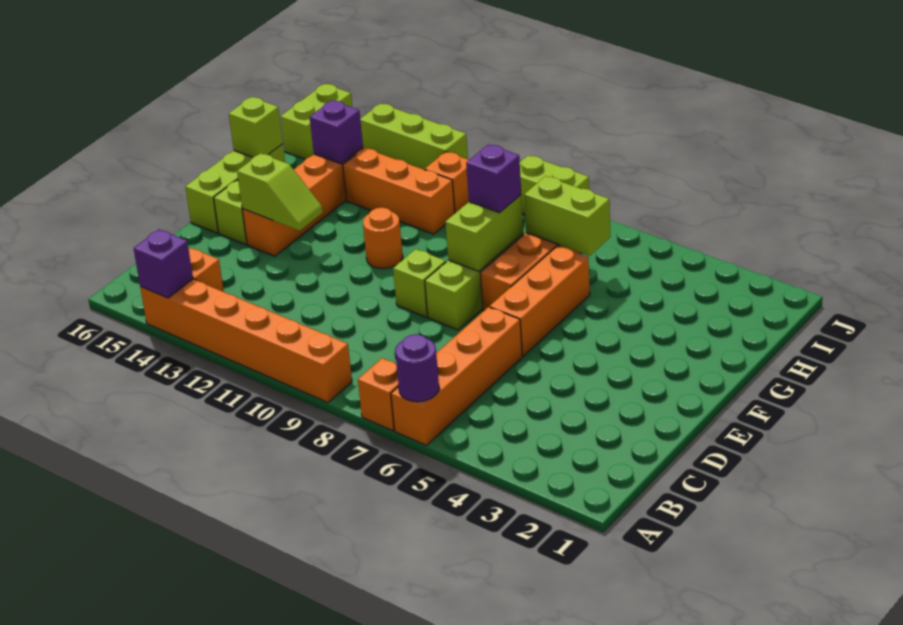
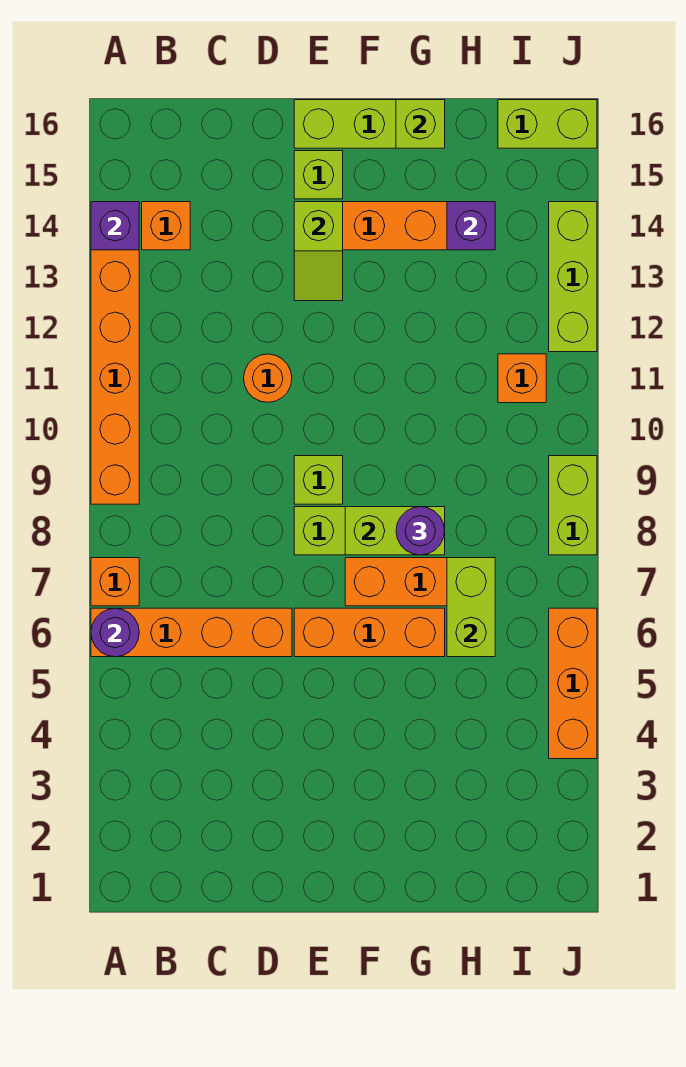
orange round brick F11 level 1 -> orange round brick D11 level 1
purple brick G8 level 3 -> purple round brick G8 level 3
orange brick H11:H13 level 1 -> orange brick J4:J6 level 1

